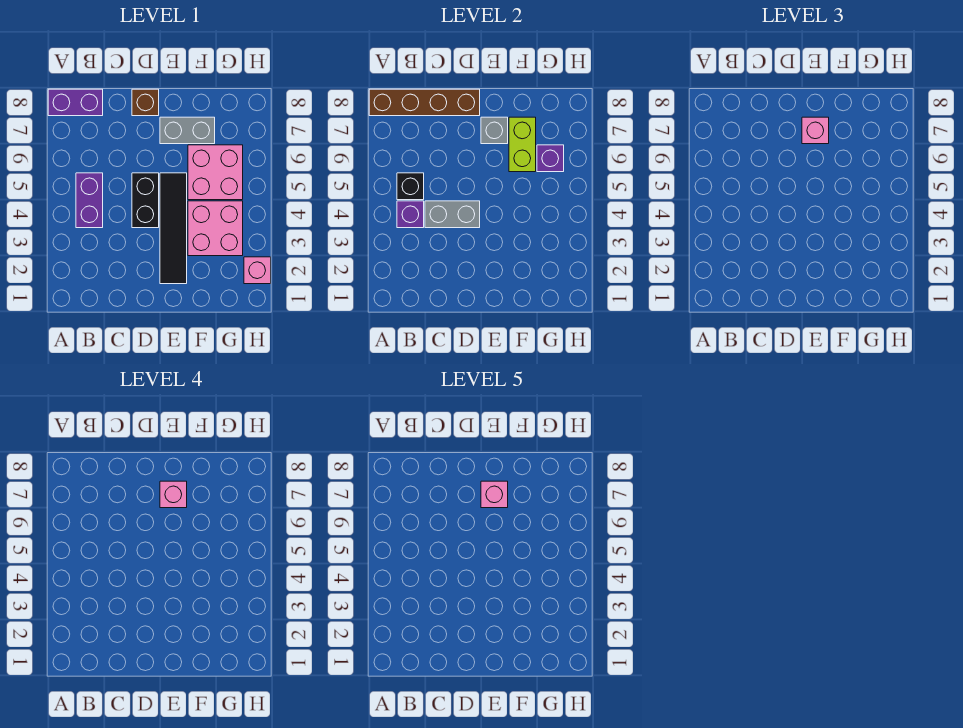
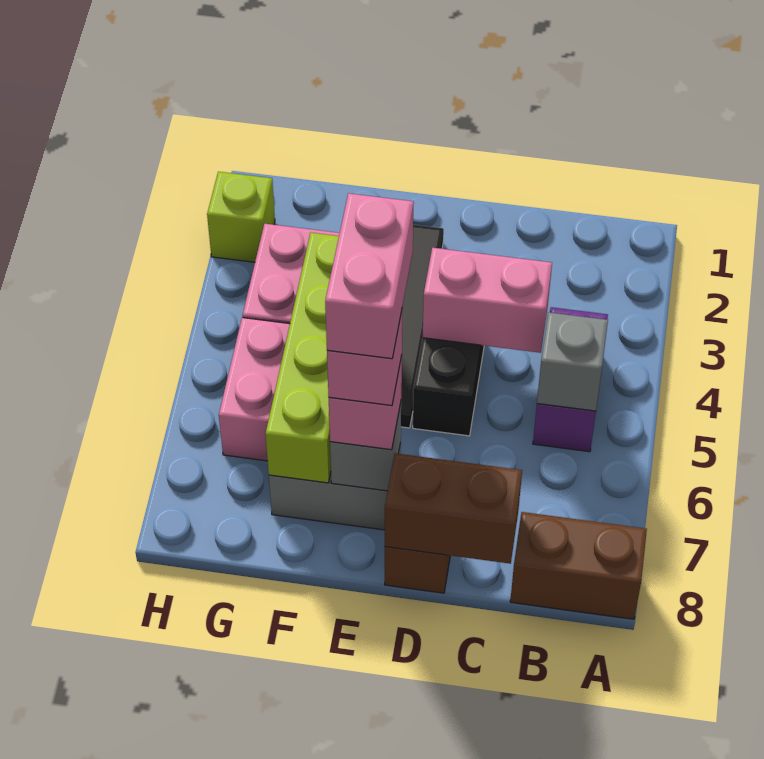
purple brick A8:B8 level 1 -> brown brick A8:B8 level 1
brown brick A8:D8 level 2 -> brown brick C8:D8 level 2
purple brick B4 level 2 -> none
black brick B5 level 2 -> grey brick B5 level 2
grey brick C4:D4 level 2 -> pink brick C4:D4 level 2
pink brick E7 level 5 -> pink brick E6:E7 level 5
lime brick F6:F7 level 2 -> lime brick F4:F7 level 2
purple brick G6 level 2 -> none
pink brick H2 level 1 -> lime brick H2 level 1

